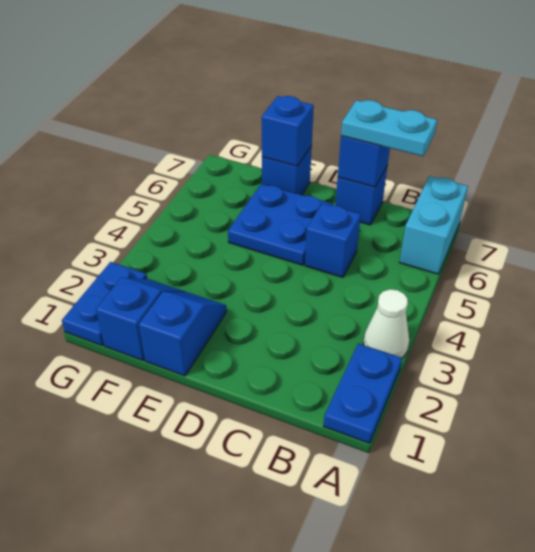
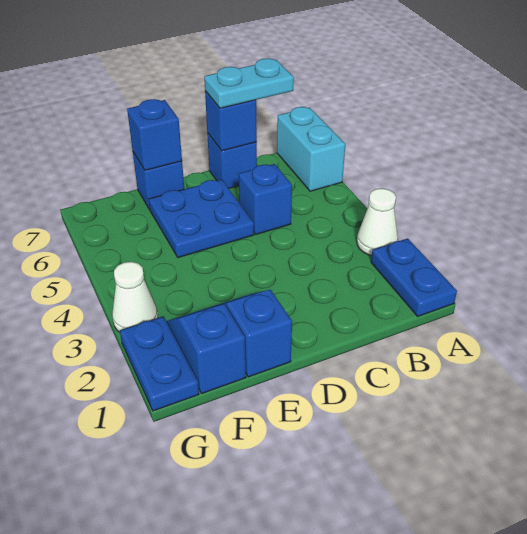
none -> white cone G3 level 1

